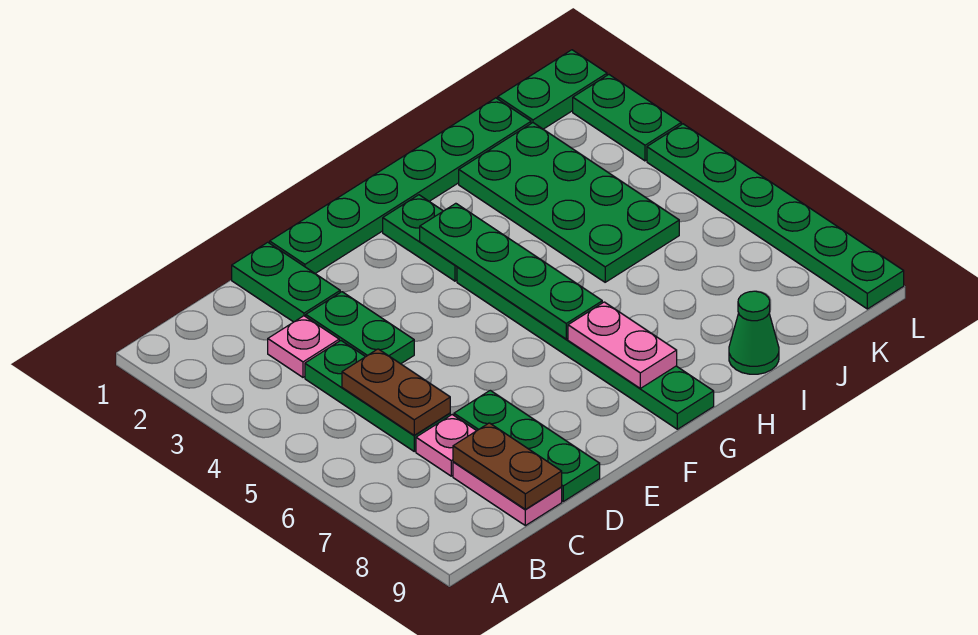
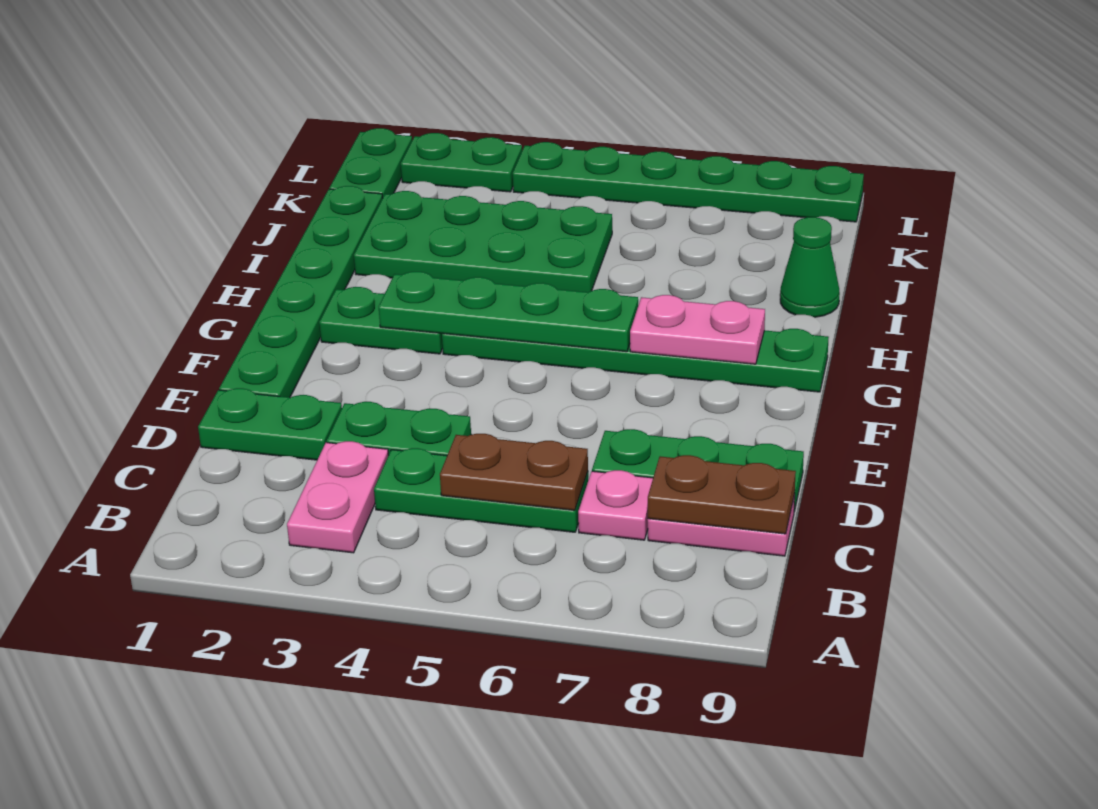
pink plate C3 level 1 -> pink plate B3:C3 level 1

